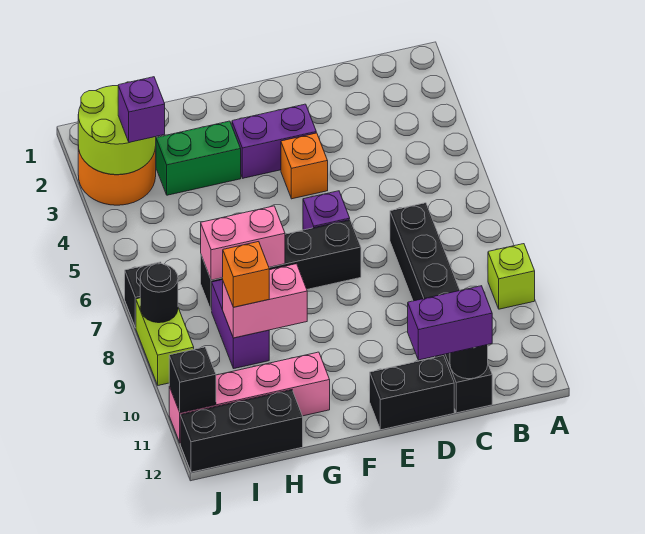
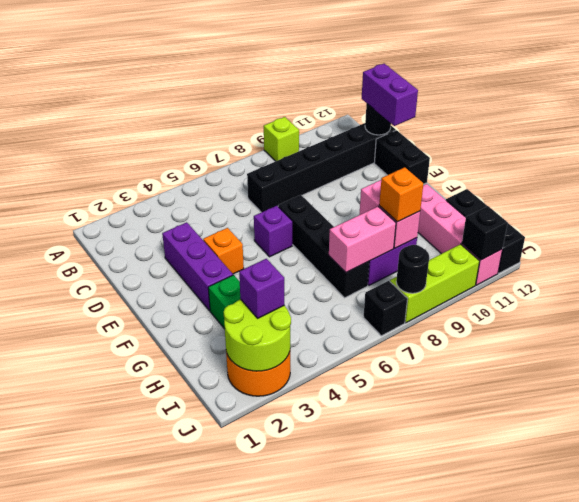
purple brick E3:F3 level 1 -> purple brick D3:F3 level 1
pink brick G7:H7 level 2 -> pink brick H7:H8 level 2
lime brick J8:J9 level 1 -> lime brick J8:J10 level 1

